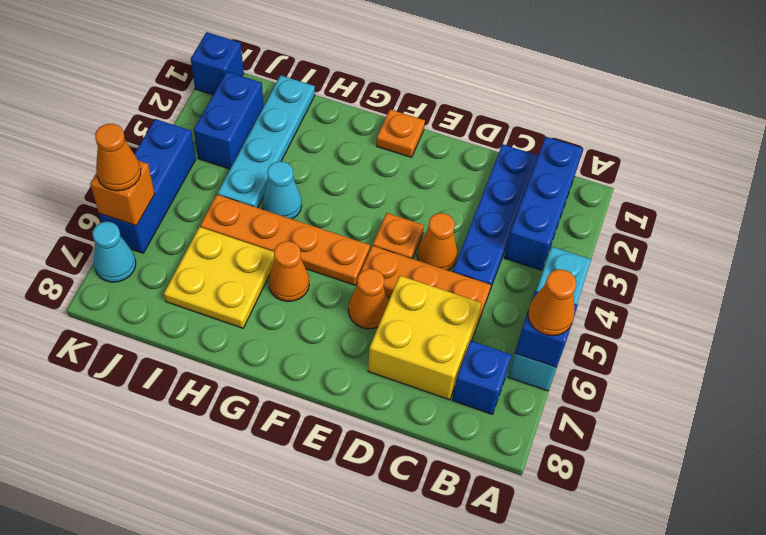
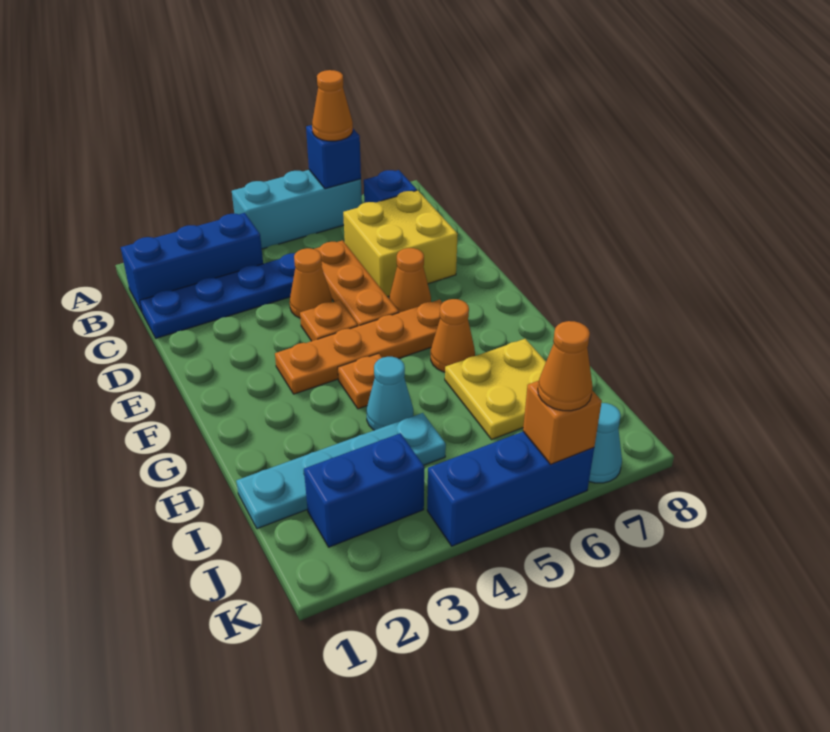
orange plate F1 level 1 -> orange plate G4 level 1
orange plate F5:I5 level 1 -> orange plate F3:F6 level 1
blue brick K1 level 1 -> none

